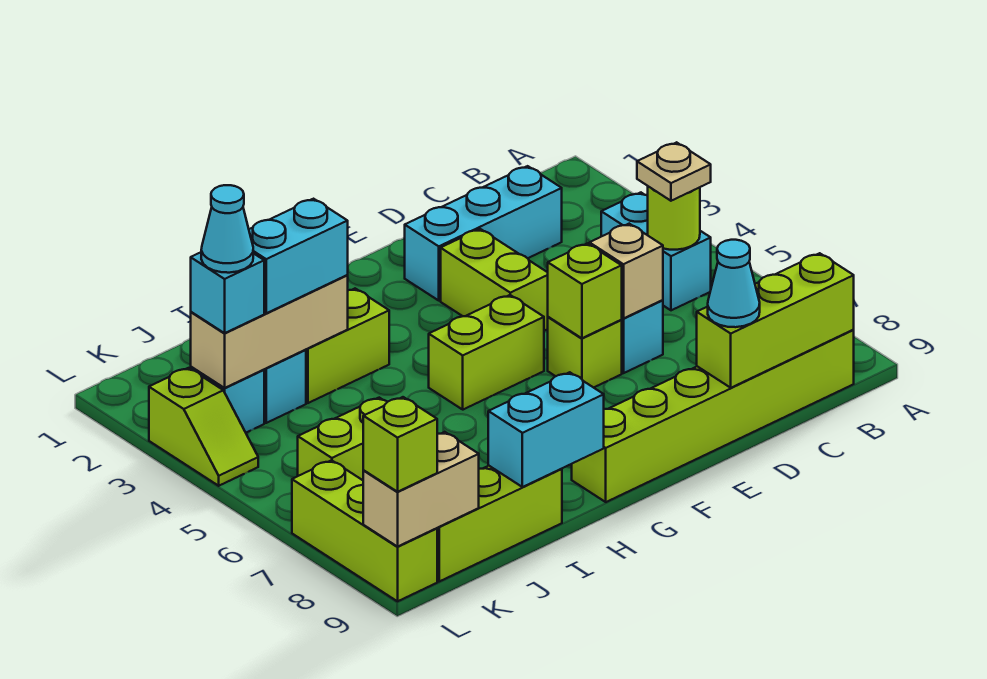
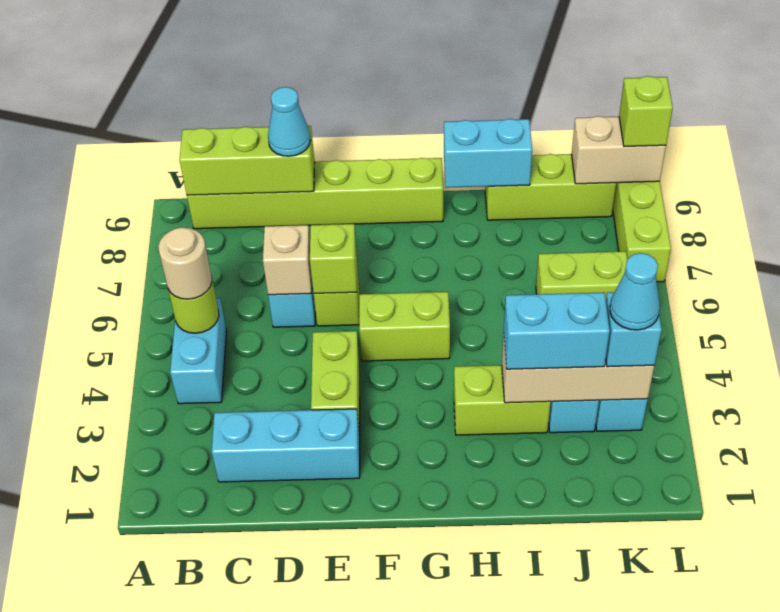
tan plate B5 level 3 -> tan round brick B5 level 3
lime slope L3:L4 level 1 top 3 -> none

